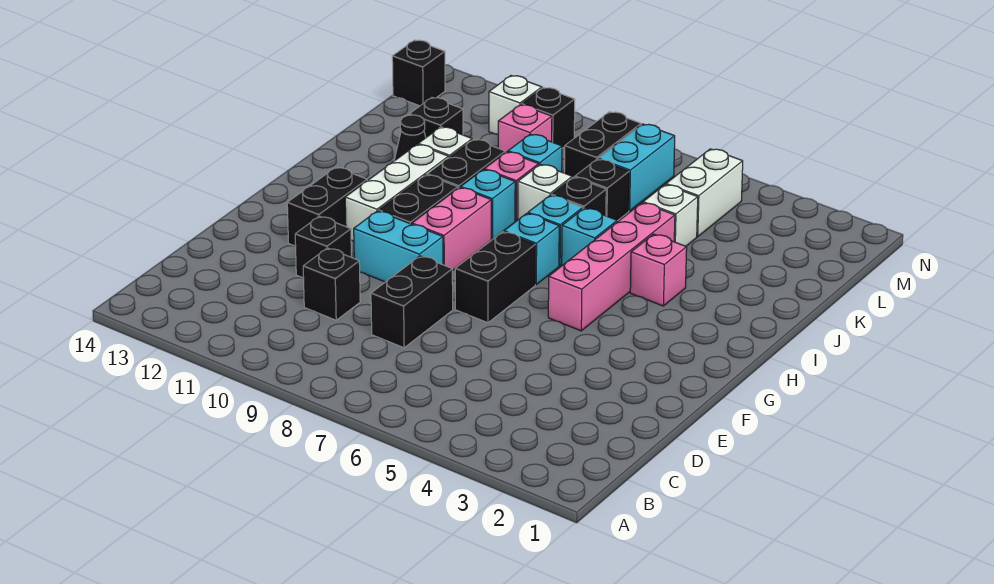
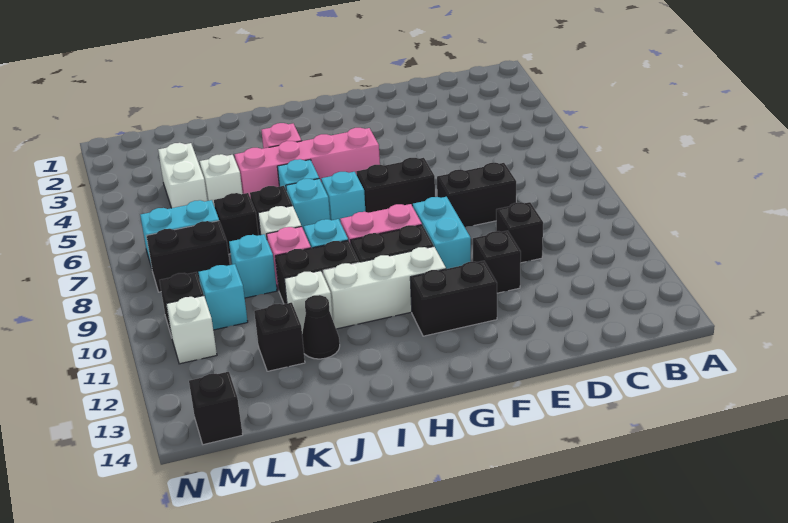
white brick L5:M5 level 1 -> white brick L4:L5 level 1
pink brick L10 level 1 -> cyan brick L10 level 1

